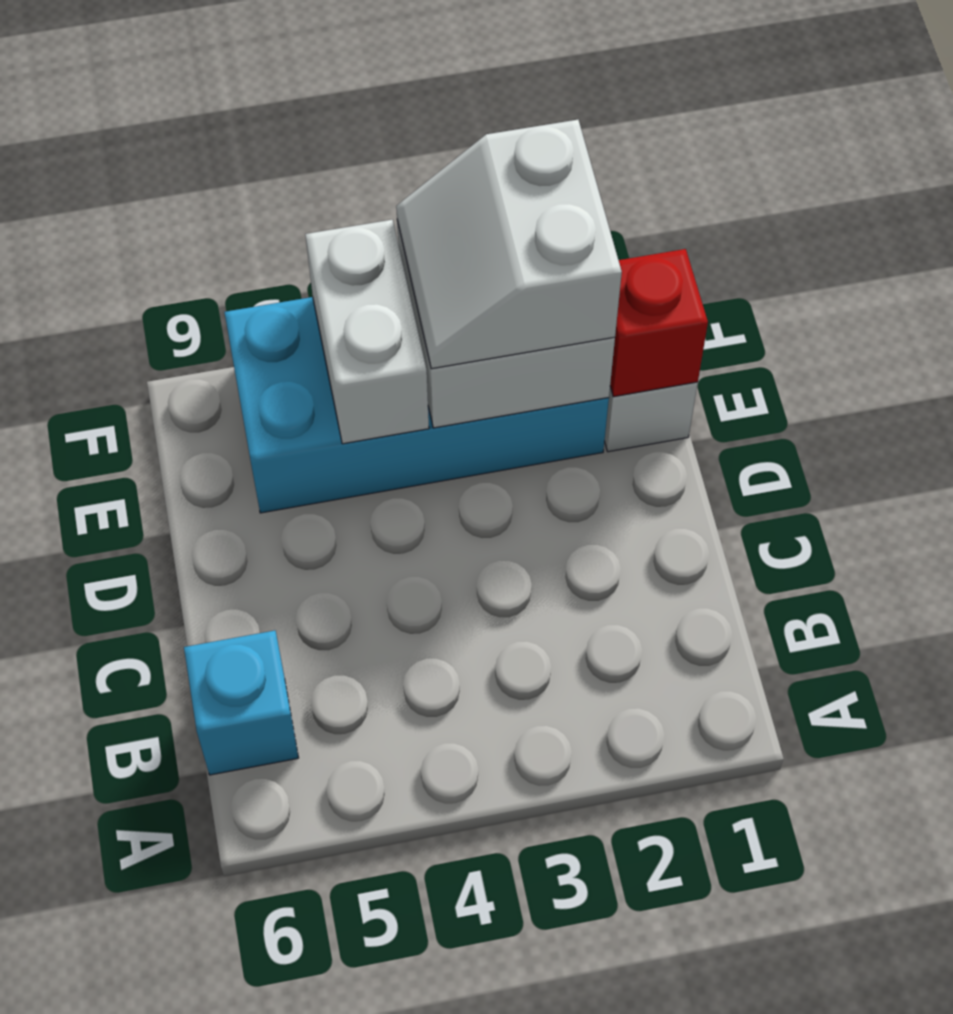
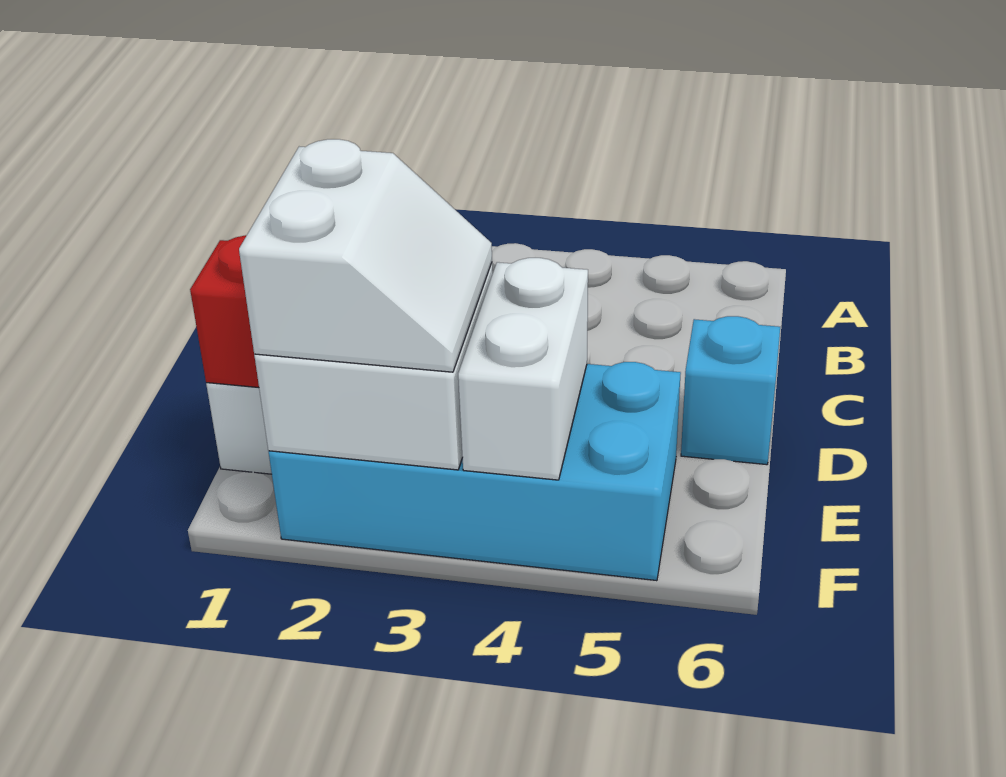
cyan brick B6 level 1 -> cyan brick D6 level 1

